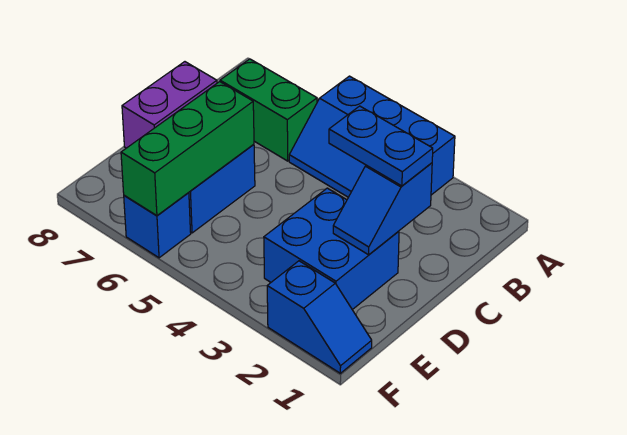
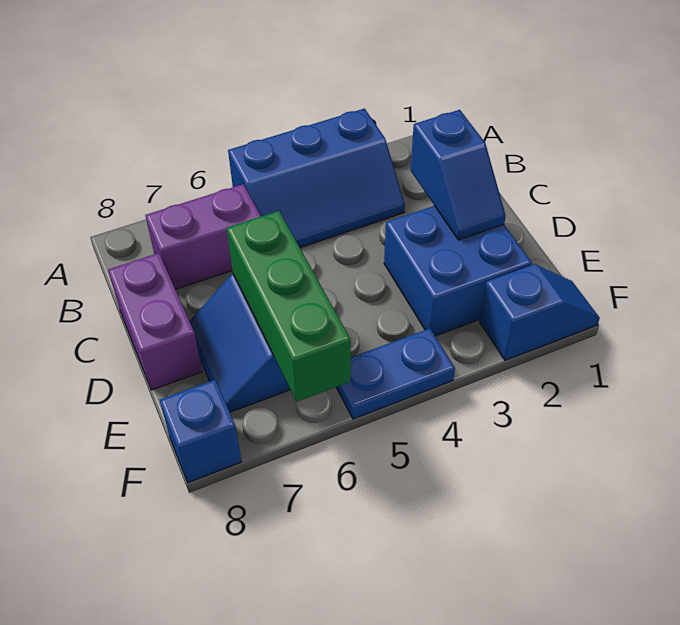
green brick B6:B7 level 1 -> purple brick B6:B7 level 1
blue plate C2:C3 level 3 -> blue plate F4:F5 level 1
blue brick F6 level 1 -> blue brick F8 level 1

